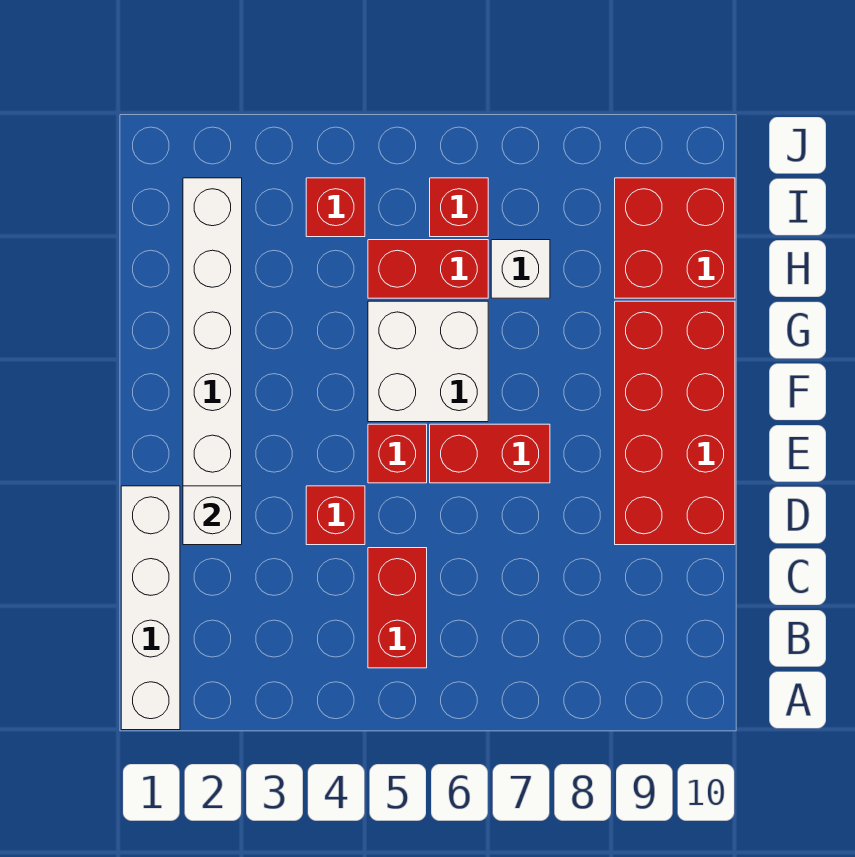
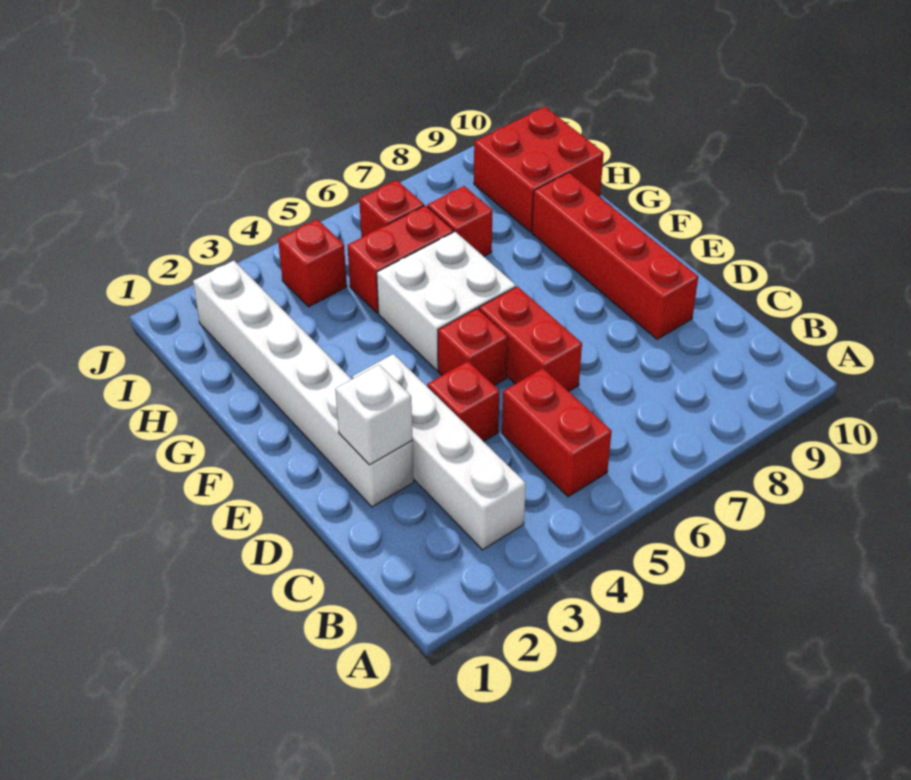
white brick A1:D1 level 1 -> white brick B3:E3 level 1
red brick D9:G10 level 1 -> red brick D9:G9 level 1
red brick E6:E7 level 1 -> red brick D6:E6 level 1
white brick H7 level 1 -> red brick H7 level 1

